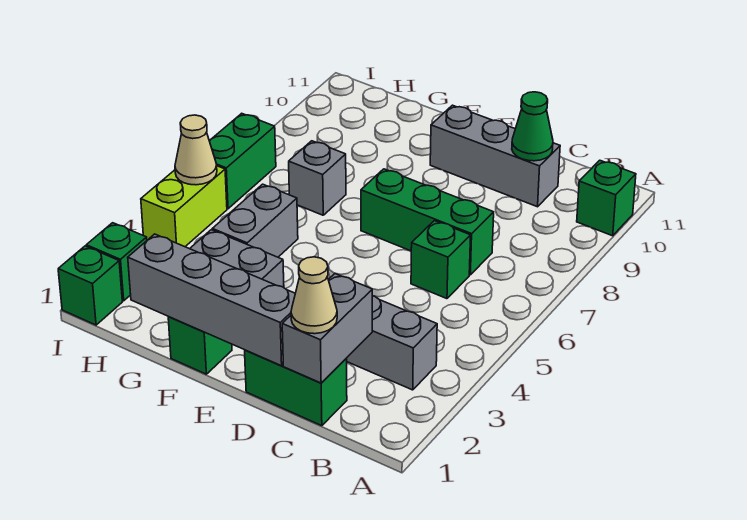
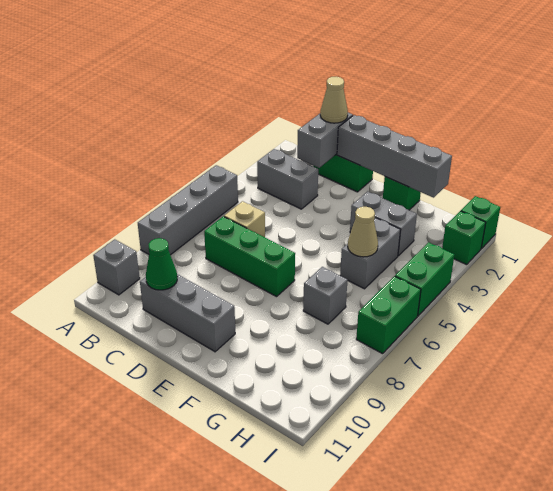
none -> grey brick A5:A8 level 1
green brick A10 level 1 -> grey brick A10 level 1
green brick C6 level 1 -> tan brick C6 level 1
lime brick I4:I5 level 1 -> green brick I4:I5 level 1
tan cone I5 level 2 -> tan cone G5 level 2

